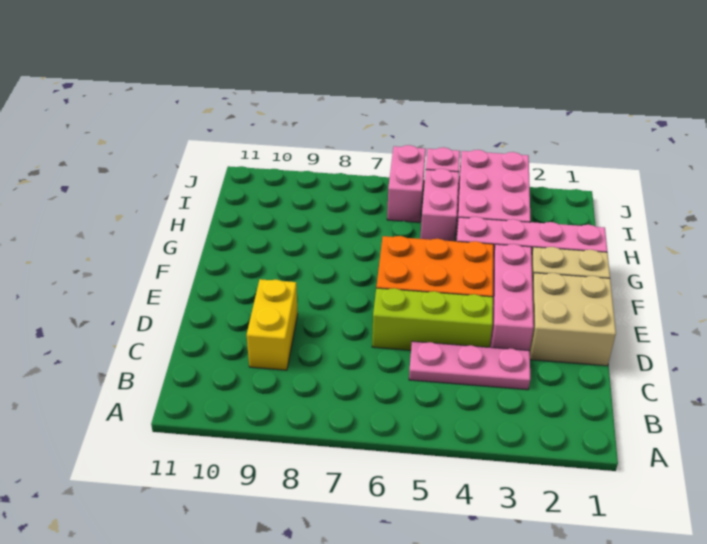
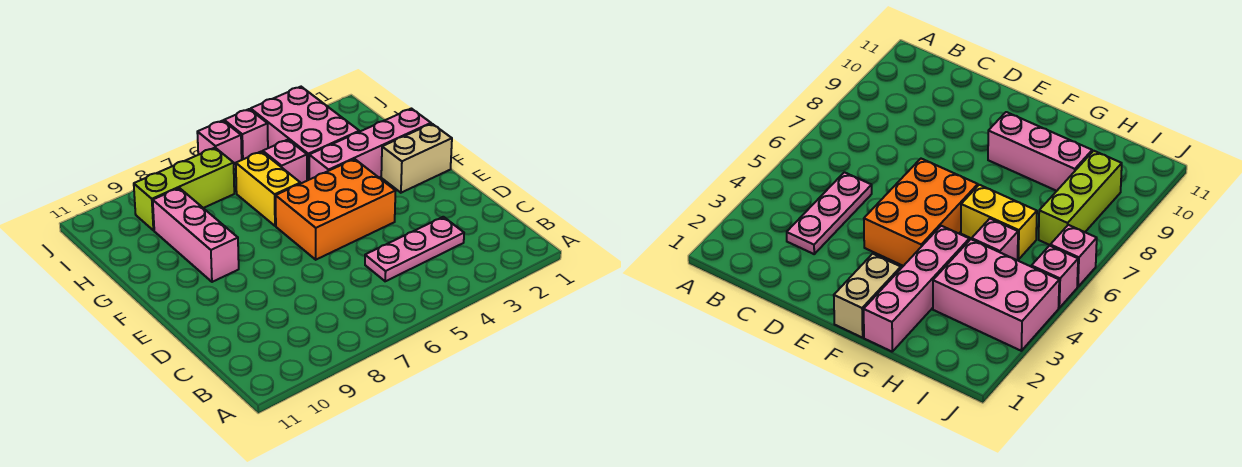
yellow brick C9:D9 level 1 -> yellow brick G6:H6 level 1
tan brick D1:E2 level 1 -> none
pink brick D3:F3 level 1 -> pink brick F9:H9 level 1
lime brick D4:D6 level 1 -> lime brick I7:I9 level 1
pink brick H5:I5 level 1 -> pink brick H5 level 1
pink brick I6:J6 level 1 -> pink brick J6 level 1

